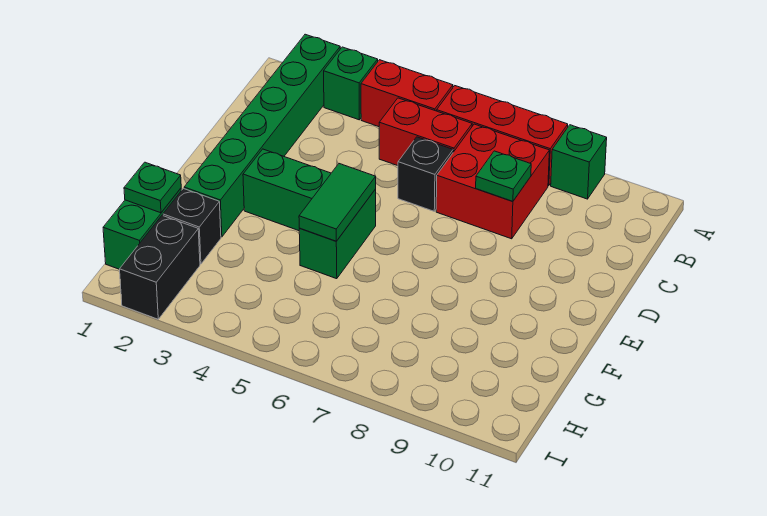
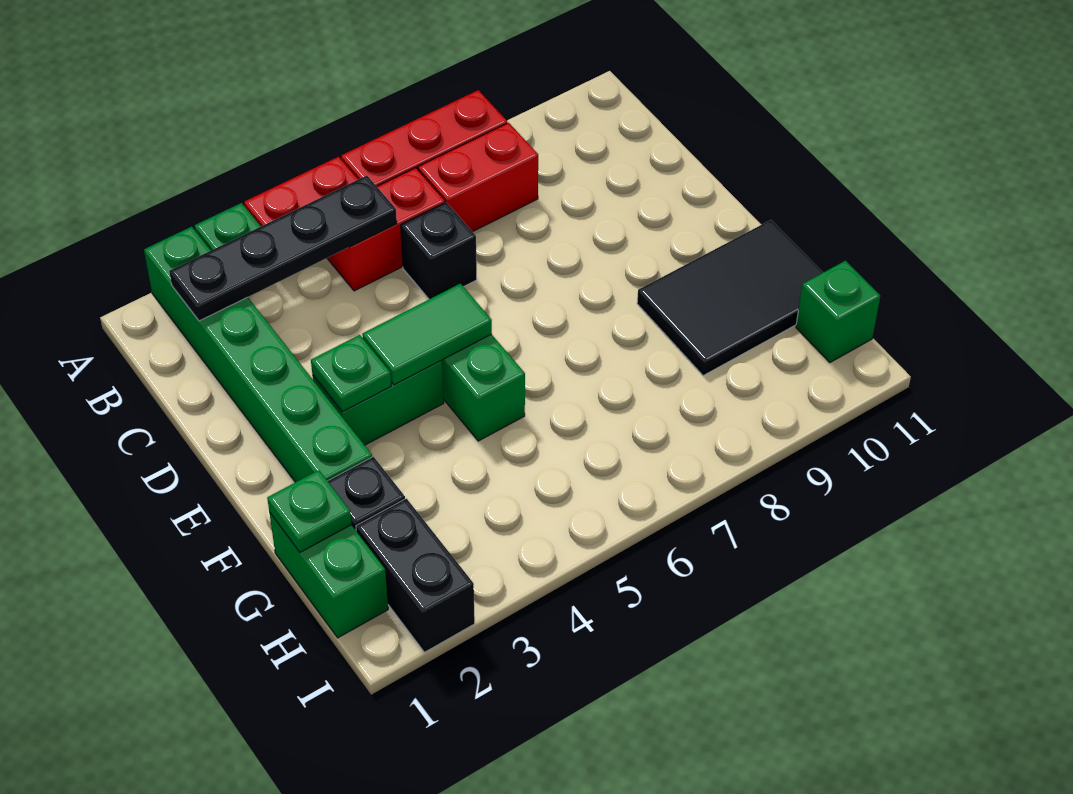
green brick A9 level 1 -> green brick H11 level 1
none -> black plate B2:B5 level 2
red brick B7:C8 level 1 -> red brick B7:B8 level 1
green plate C8 level 2 -> green plate E3 level 2
green tile E5:F5 level 2 -> green tile E4:E5 level 2
none -> black tile F9:G11 level 1

